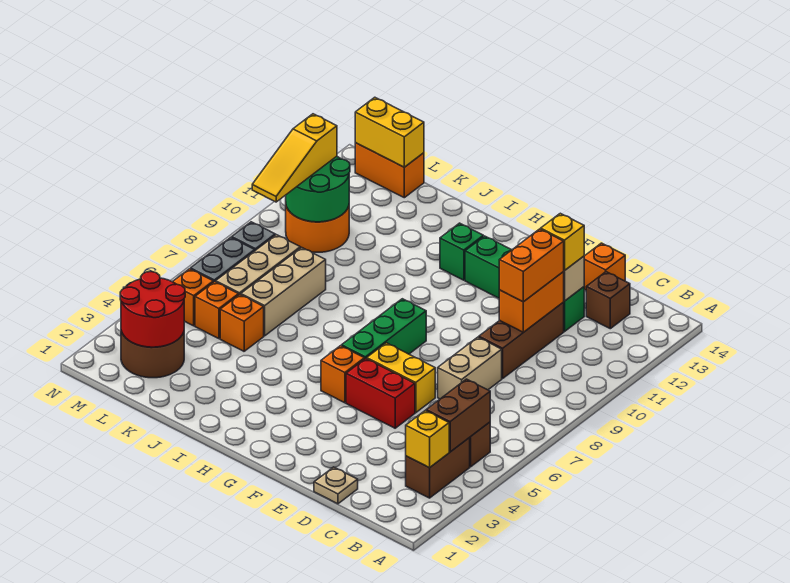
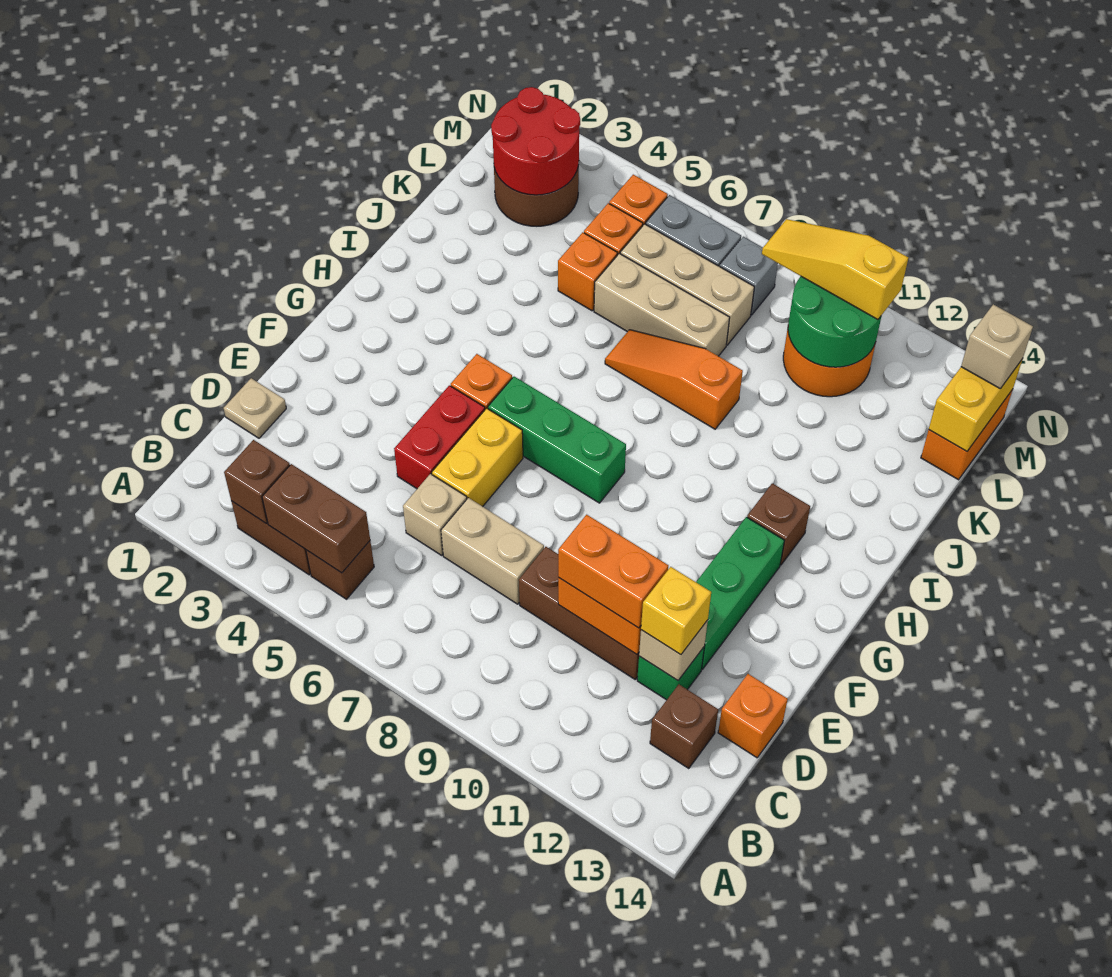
yellow brick B3 level 2 -> brown brick B3 level 2
none -> tan brick D6 level 1
green brick H12 level 1 -> brown brick H12 level 1
none -> orange slope J7:J9 level 1 top 9
none -> tan brick M14 level 3

